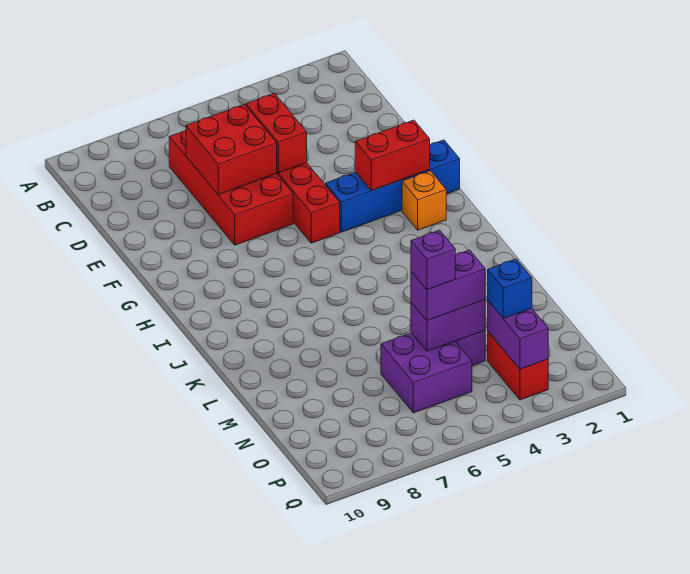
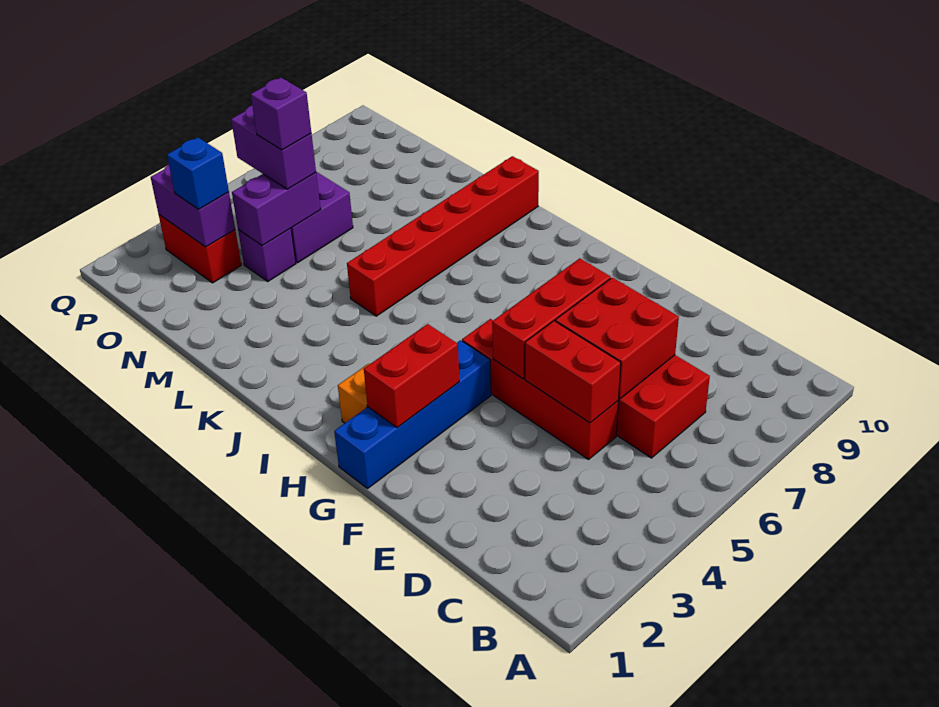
none -> red brick F5:F7 level 2
none -> red brick K5:K10 level 1
purple brick N4:N5 level 3 -> purple brick N5:O5 level 3

